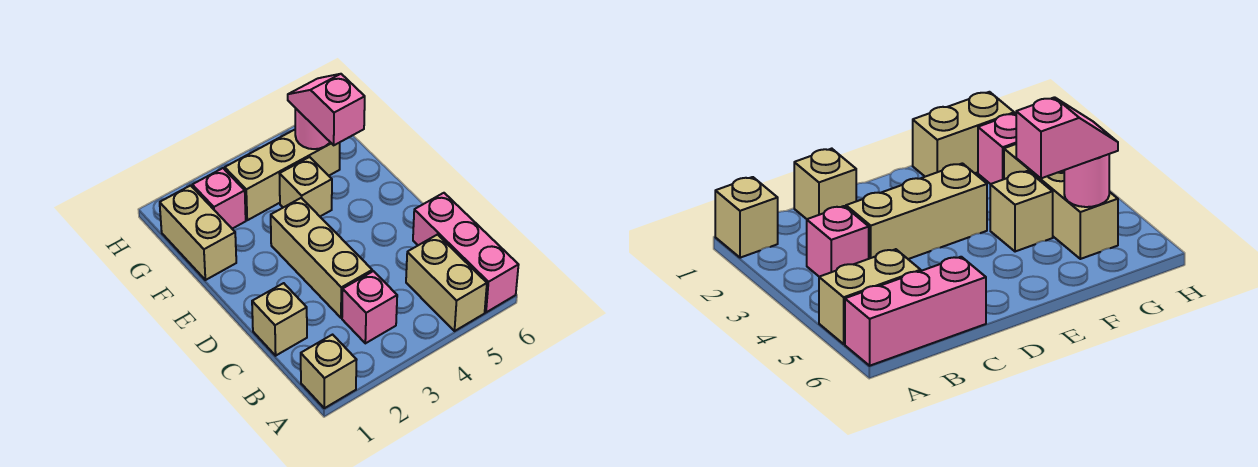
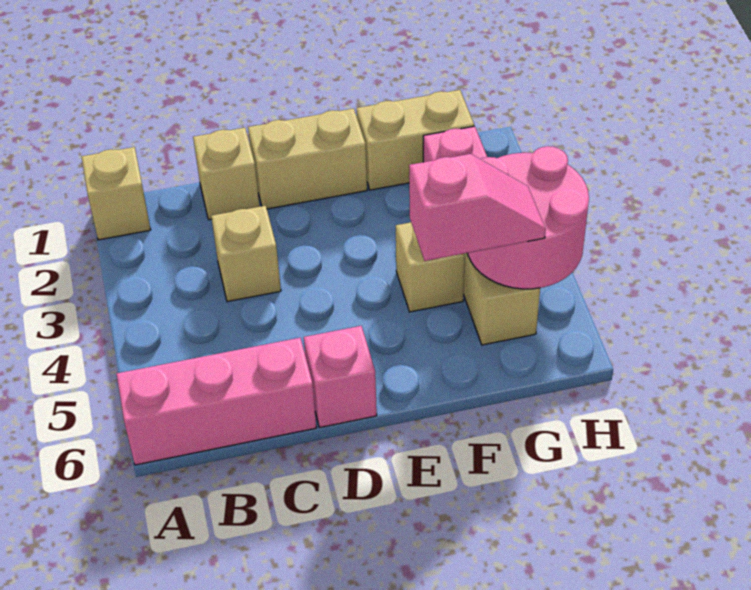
tan brick A5:B5 level 1 -> tan brick D1:E1 level 1
pink brick B3 level 1 -> pink brick D6 level 1
tan brick C3:E3 level 1 -> tan brick C3 level 1
pink round brick G5 level 2 -> pink round brick G4:H5 level 2

